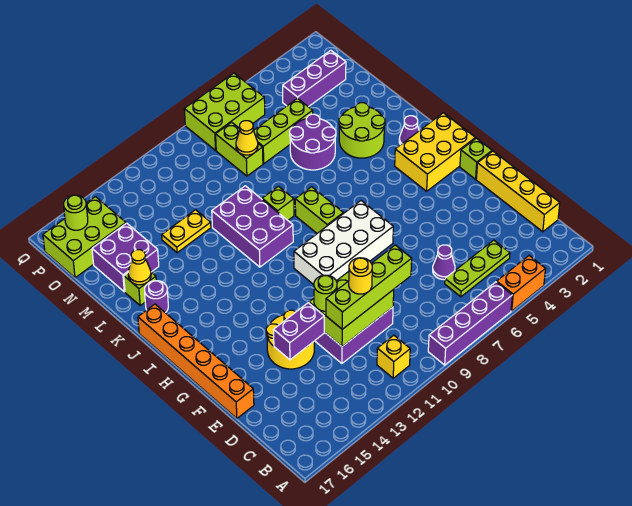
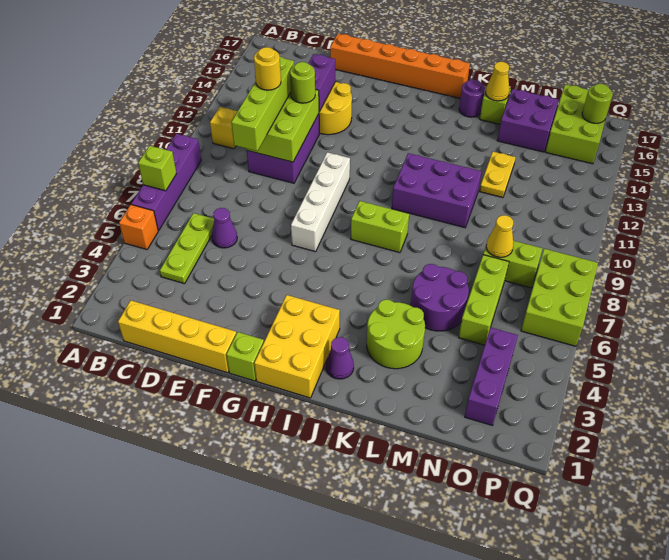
orange brick A4:A5 level 1 -> orange brick A5 level 1
white brick G7:H10 level 1 -> white brick G7:G10 level 1
lime brick K9 level 1 -> lime brick A7 level 2

